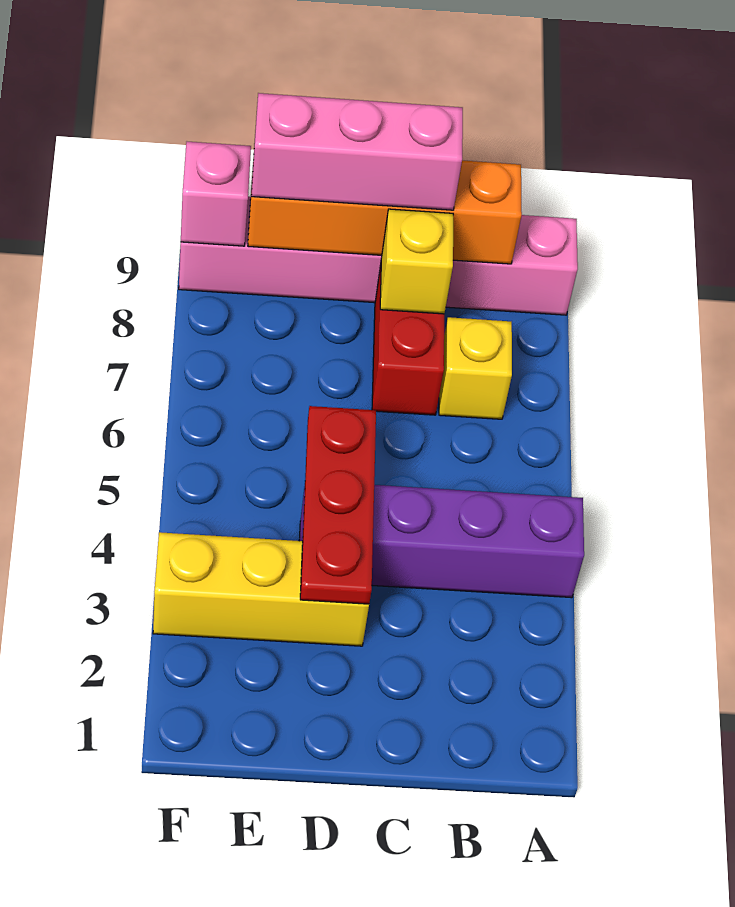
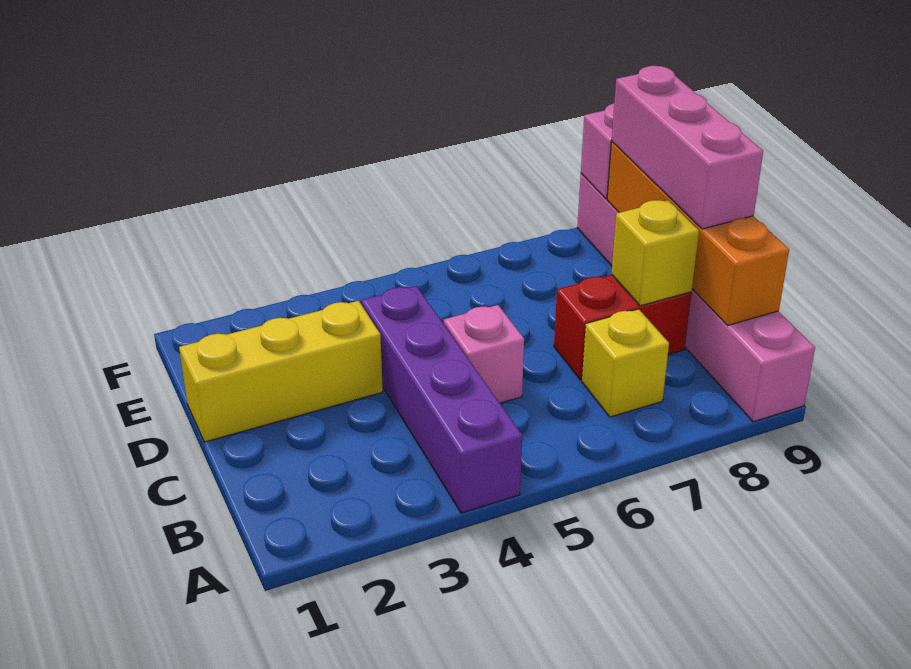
none -> pink brick C5 level 1
yellow brick D3:F3 level 1 -> yellow brick D1:D3 level 1
red plate D3:D5 level 2 -> none

